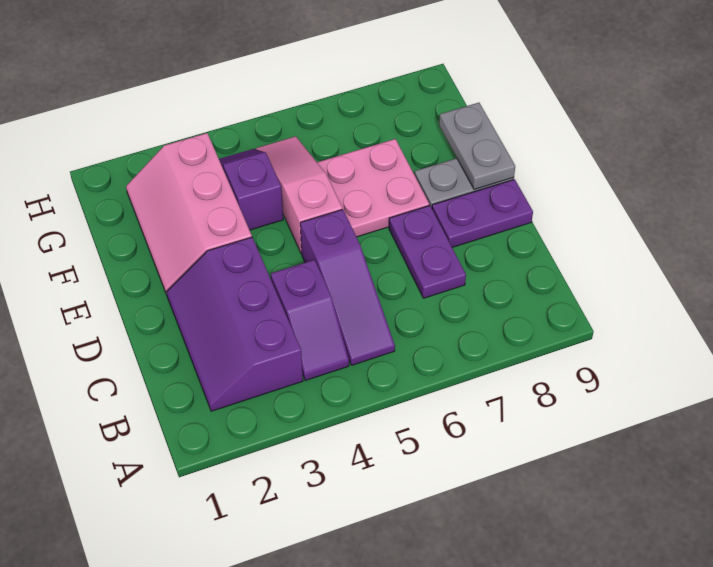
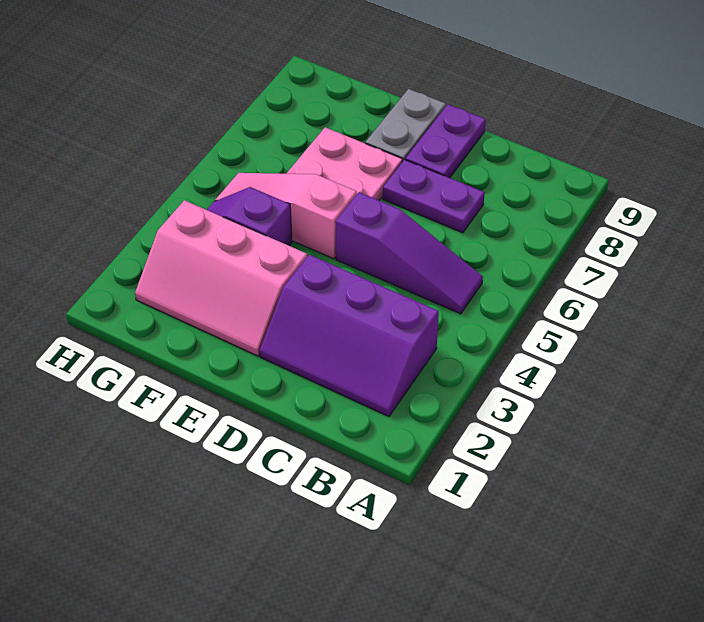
purple slope B4:C4 level 1 top C -> none
grey plate E9:F9 level 2 -> none

